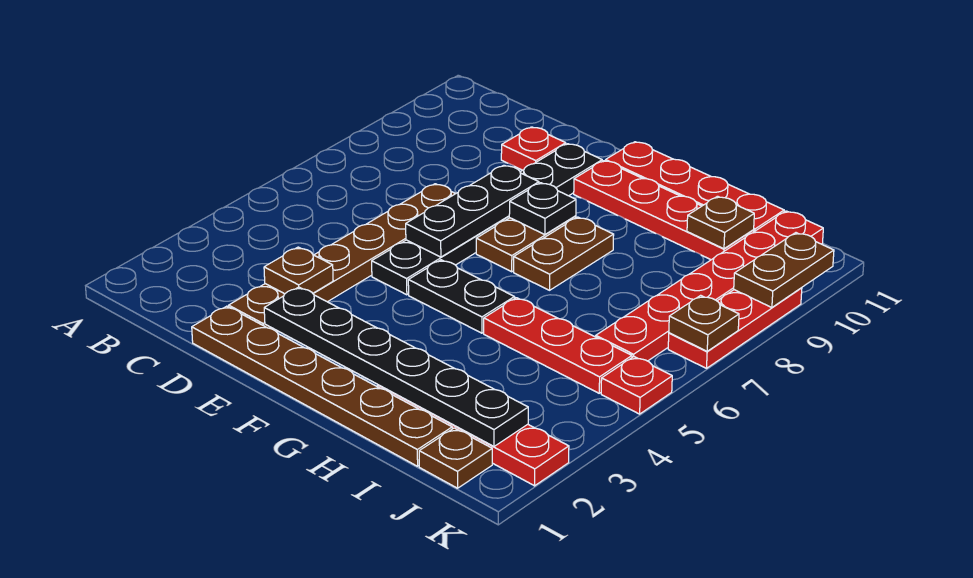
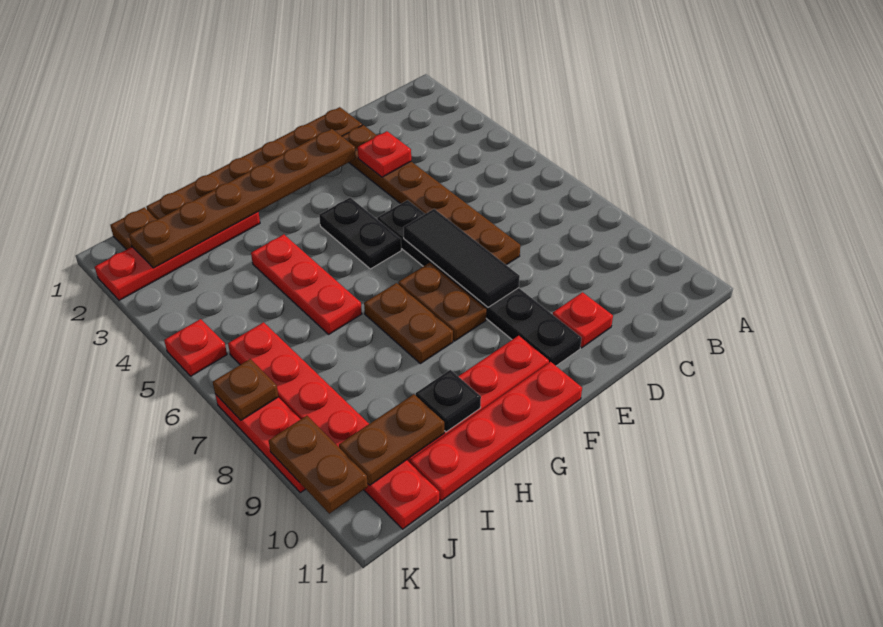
brown plate D3 level 2 -> red plate D3 level 2
black plate E2:J2 level 2 -> brown plate E2:J2 level 2
black plate E6:E8 level 2 -> black tile E6:E8 level 2
black plate F5:G5 level 1 -> black plate F4:F5 level 1
black plate F8 level 2 -> black plate H10 level 2
red plate H5:J5 level 1 -> red plate H4:H6 level 1
brown plate I10 level 2 -> brown plate I10:J10 level 2

